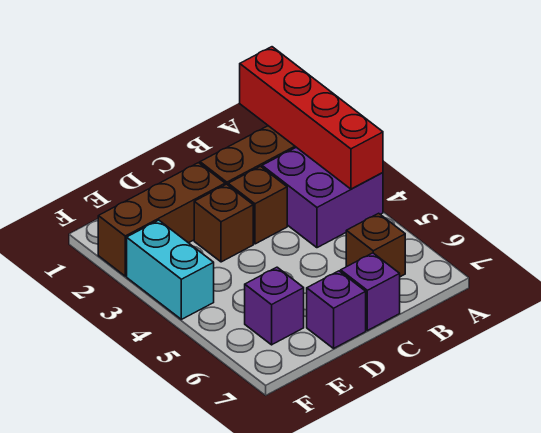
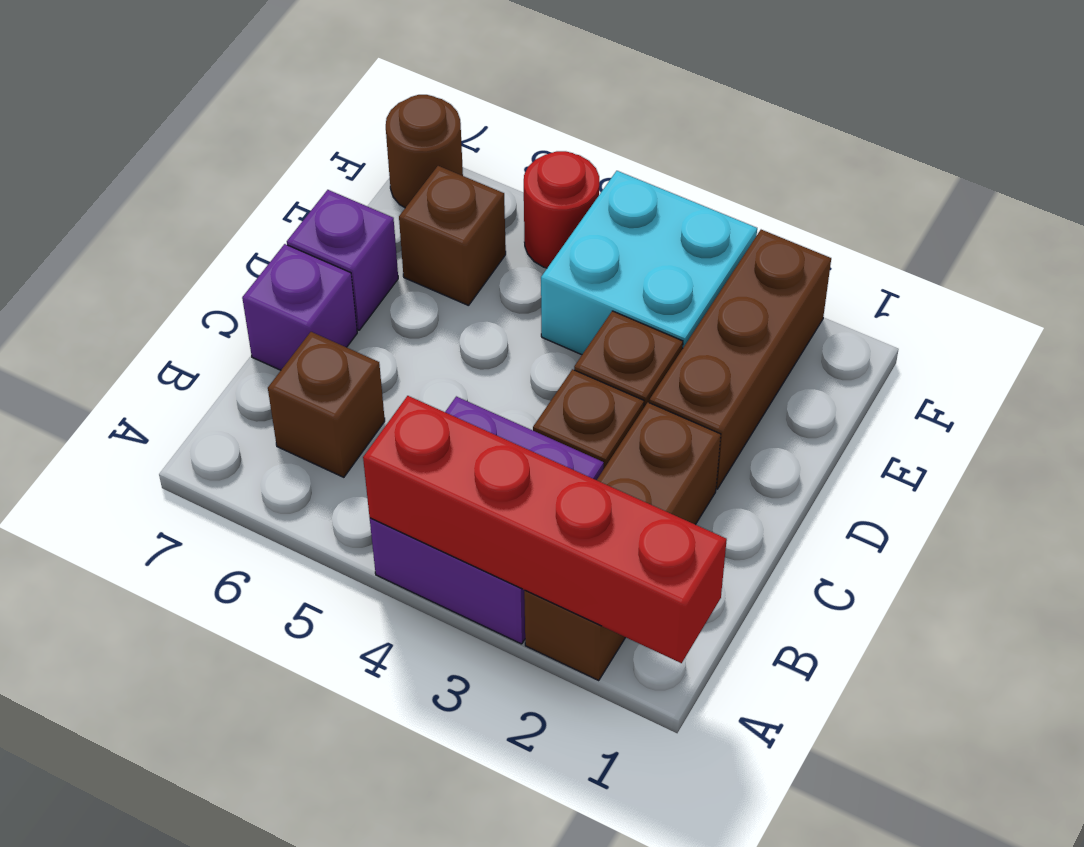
purple brick E6 level 1 -> brown brick E6 level 1
cyan brick F3:F4 level 1 -> cyan brick E3:F4 level 1
none -> red round brick F5 level 1
none -> brown round brick F7 level 1

